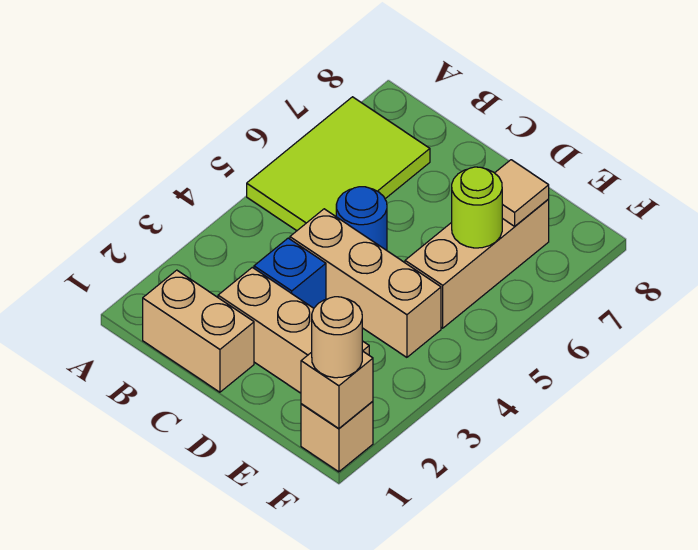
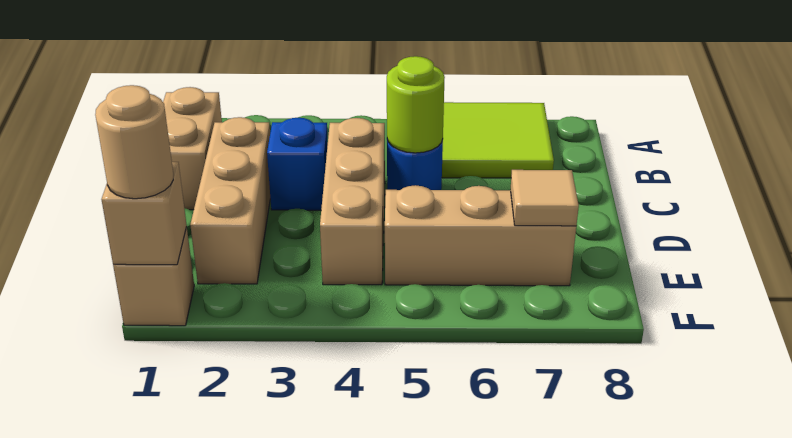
lime round brick E6 level 2 -> lime round brick C5 level 2

